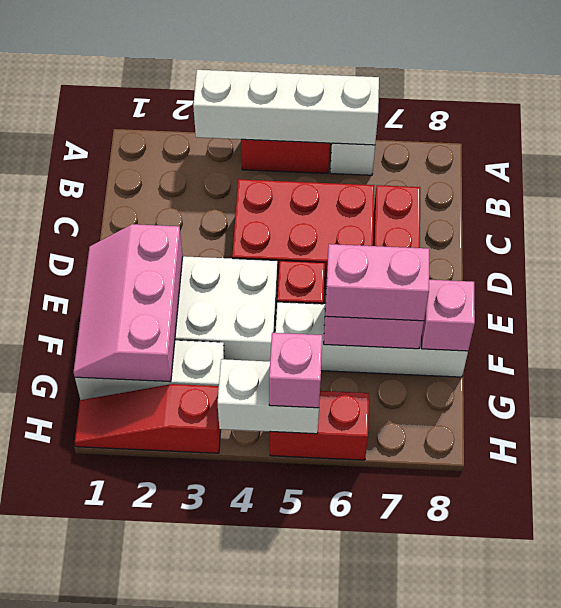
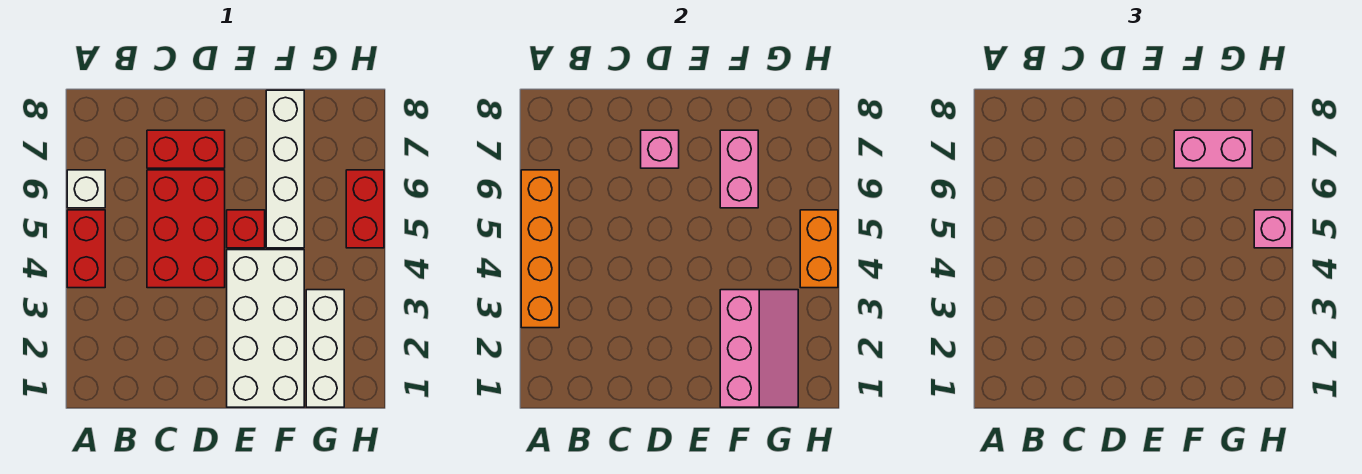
white brick A3:A6 level 2 -> orange brick A3:A6 level 2
pink slope E1:G2 level 2 top 2 -> pink slope F1:G3 level 2 top F
pink brick F6:F7 level 3 -> pink brick F7:G7 level 3
pink brick F8 level 2 -> pink brick D7 level 2
red slope H1:H3 level 1 top 3 -> none
white brick H4:H5 level 2 -> orange brick H4:H5 level 2

